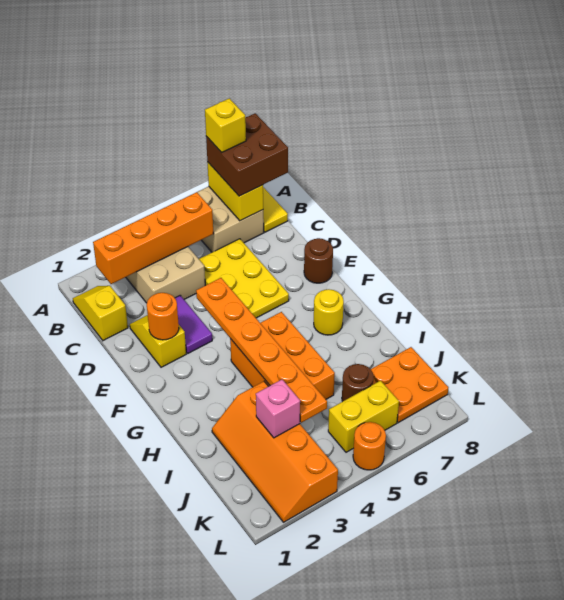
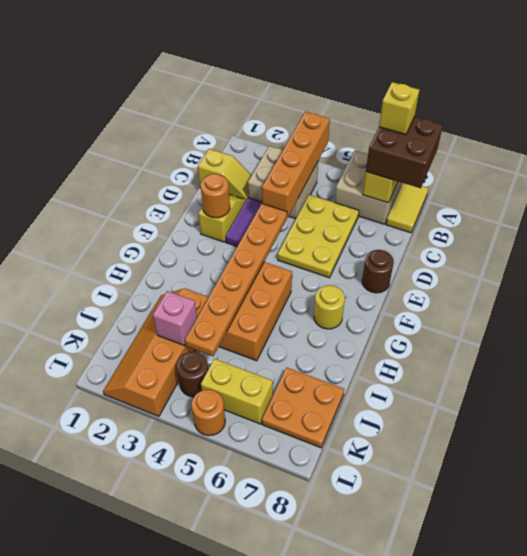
yellow slope B1:C1 level 1 top C -> yellow slope C1:C2 level 1 top 1
orange brick B2:B5 level 2 -> orange brick A4:D4 level 2
brown round brick J6 level 1 -> brown round brick K4 level 1

